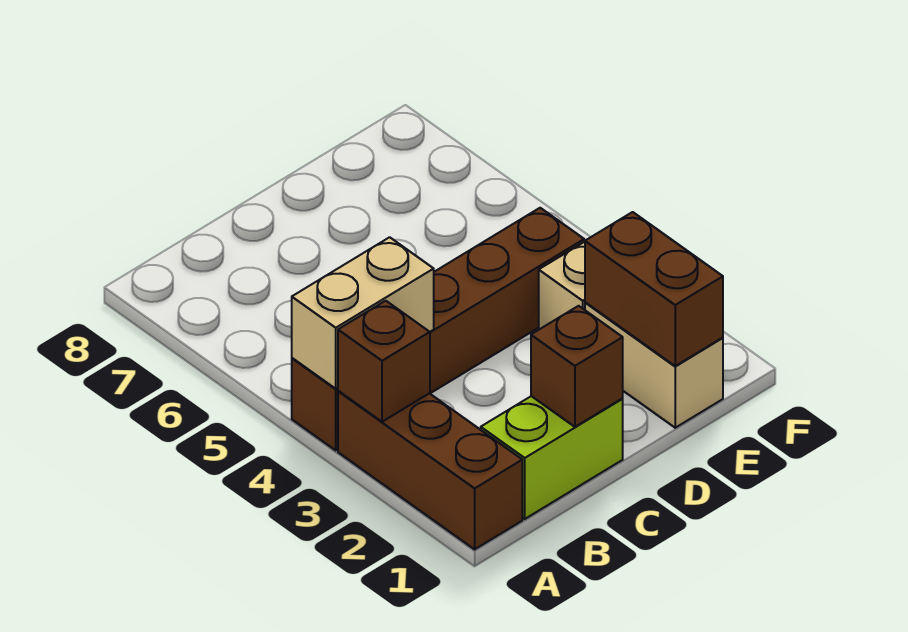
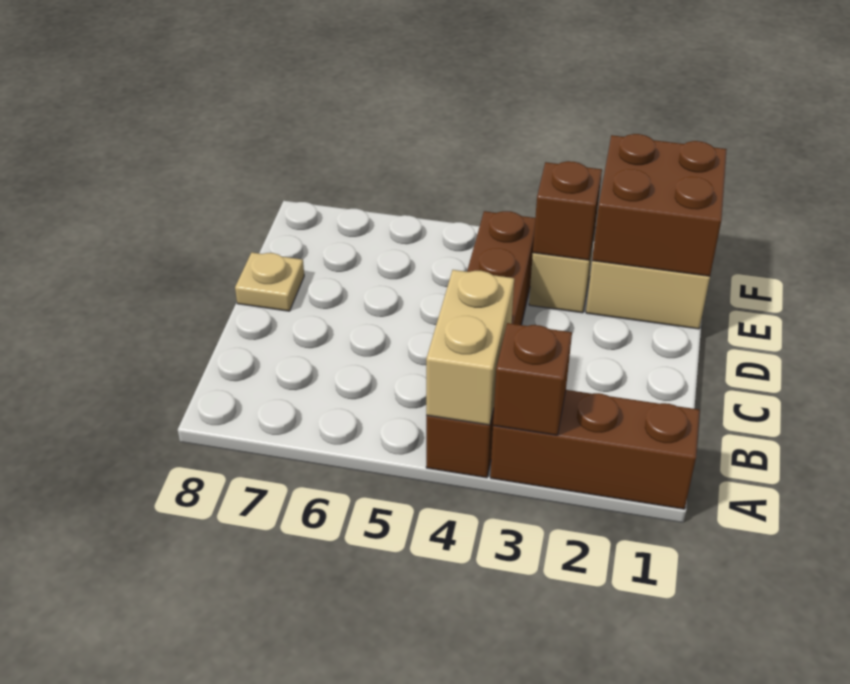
lime brick B1:C1 level 1 -> none
brown brick C1 level 2 -> brown brick E3 level 2
none -> tan plate D8 level 1
brown brick E1:E2 level 2 -> brown brick E1:F2 level 2

